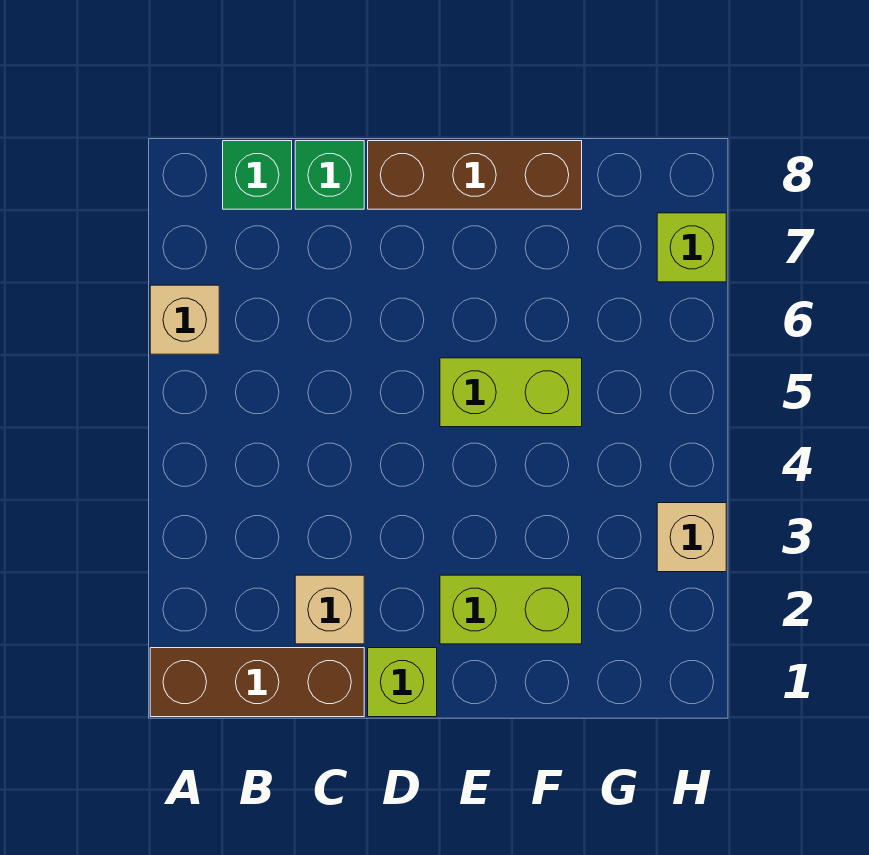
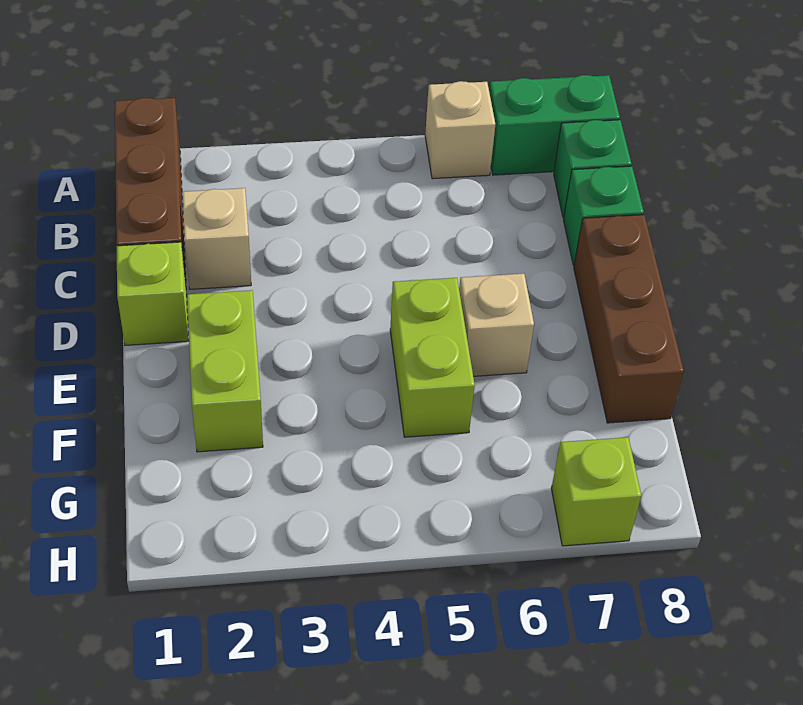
none -> green brick A7:A8 level 1
tan brick H3 level 1 -> tan brick E6 level 1

